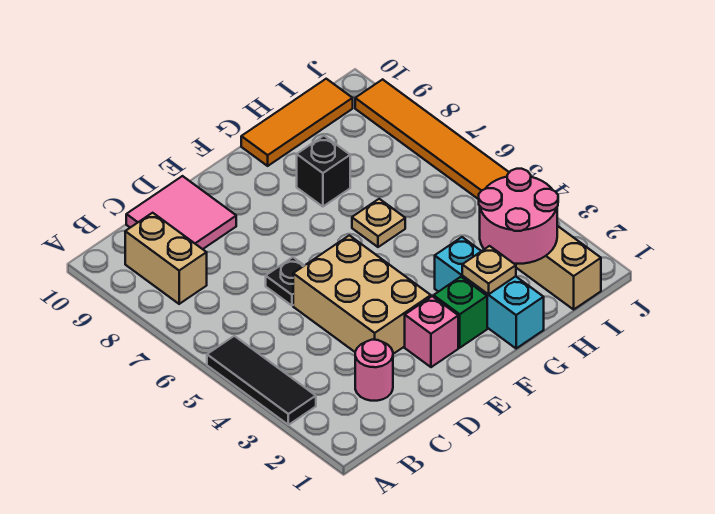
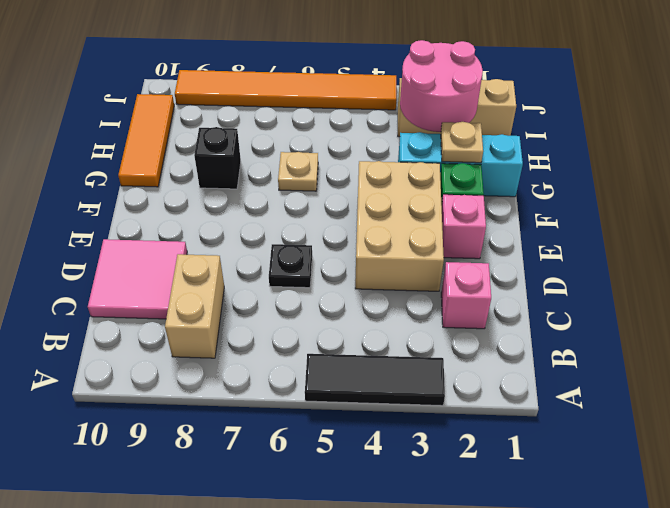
tan brick B8:B9 level 1 -> tan brick B8:C8 level 1
pink round brick C2 level 1 -> pink brick C2 level 1
tan brick D3:E5 level 1 -> tan brick D3:F4 level 1

